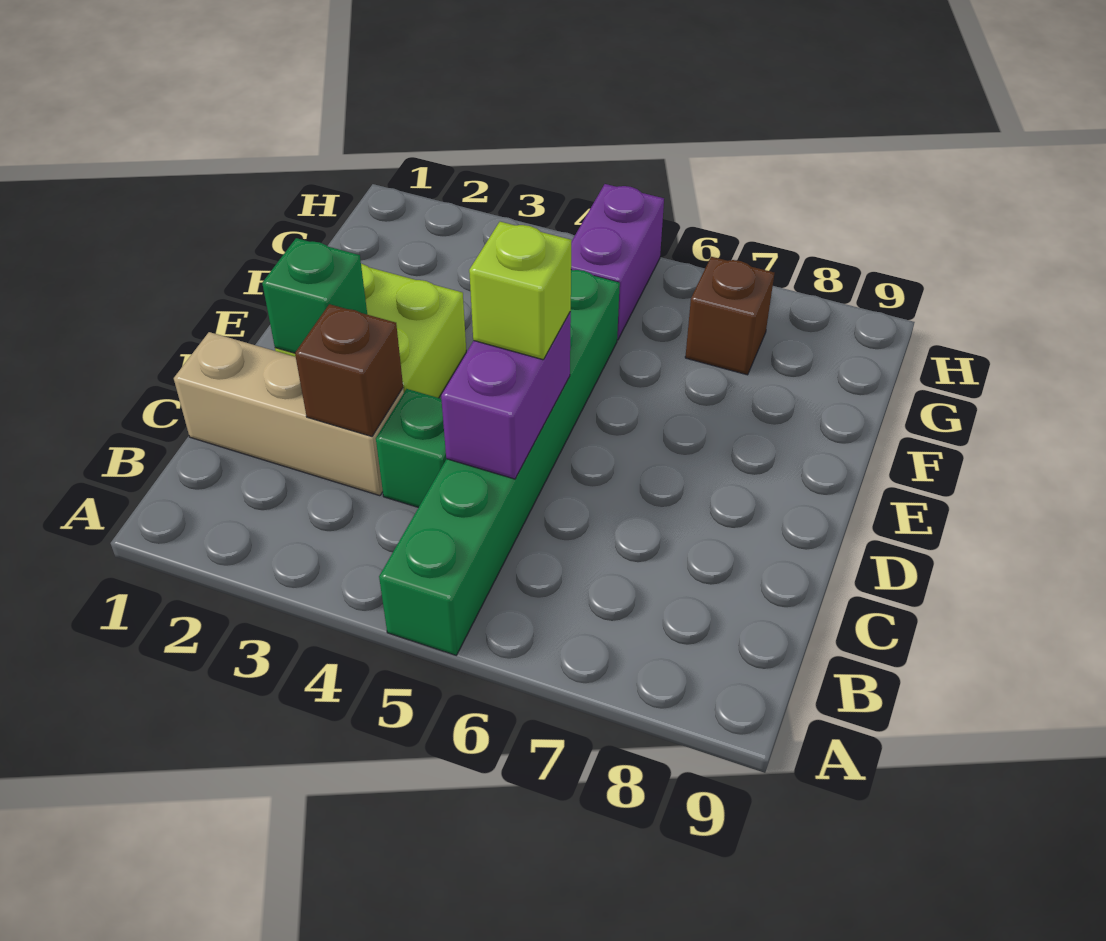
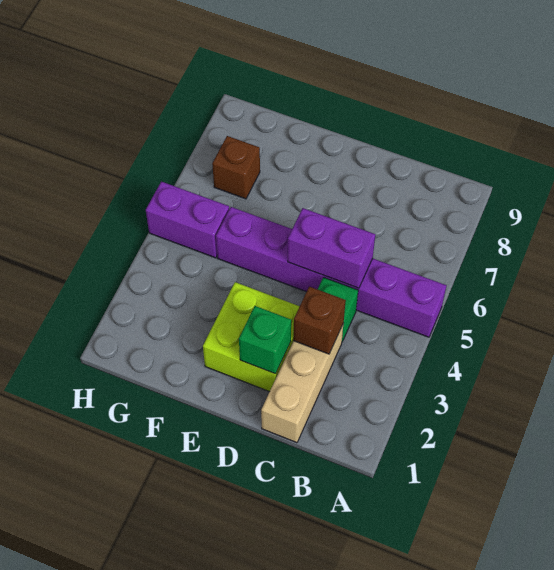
green brick A5:F5 level 1 -> purple brick A5:F5 level 1
lime brick D5 level 3 -> none

